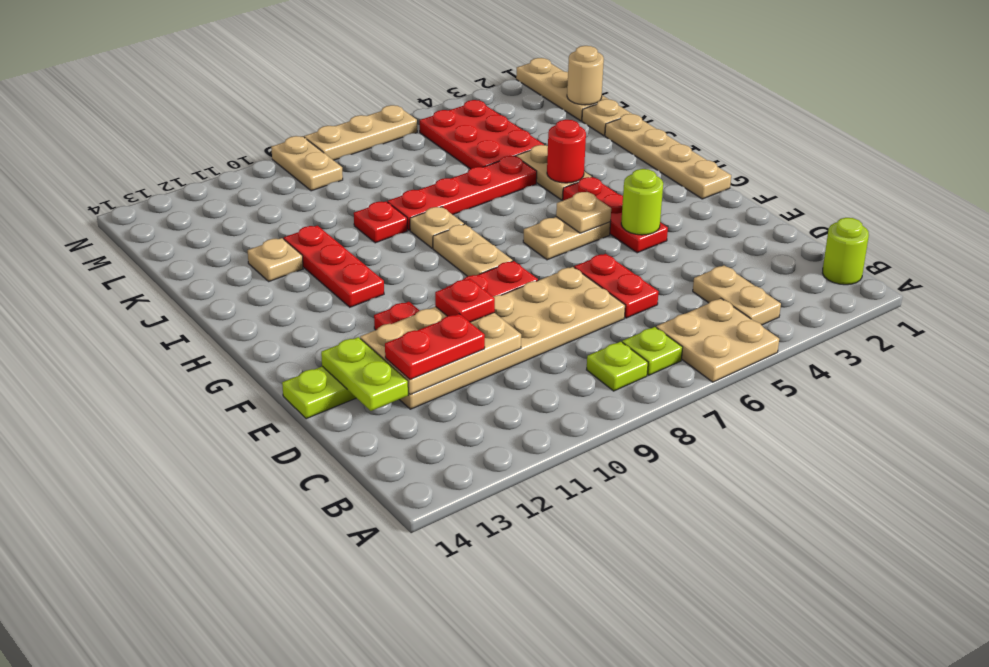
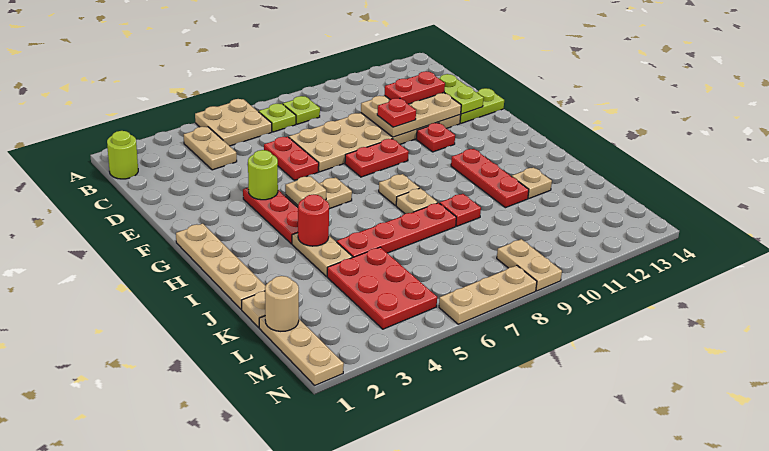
tan plate G8:H8 level 1 -> tan plate H8 level 1

